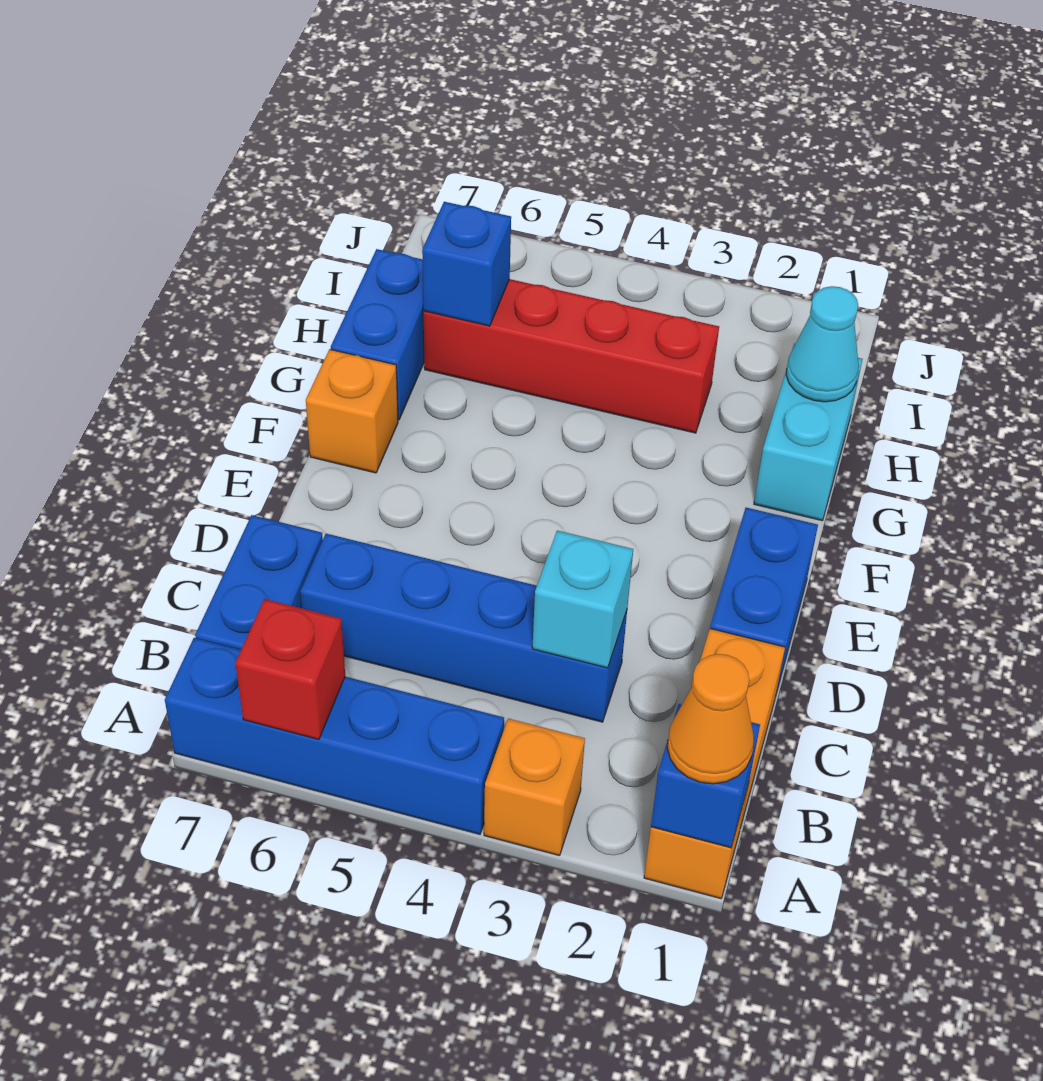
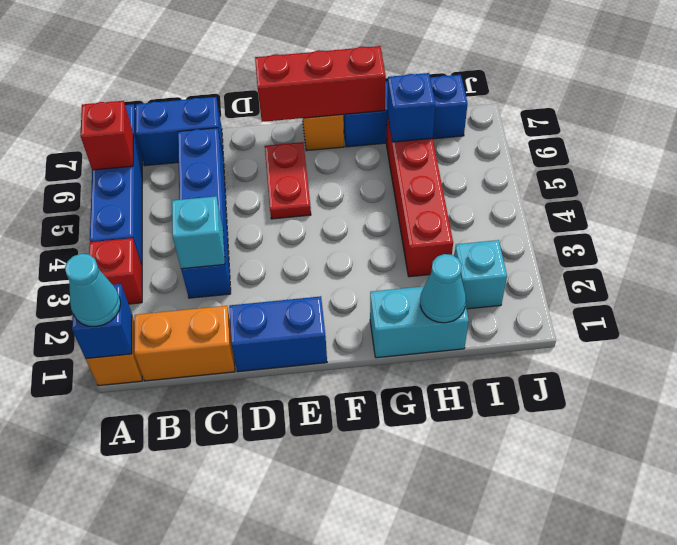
orange cone A1 level 3 -> cyan cone A1 level 3
orange brick A3 level 1 -> red brick A3 level 1
none -> red plate E5:E6 level 1
none -> red brick E7:G7 level 2
blue brick G7:H7 level 1 -> blue brick G7:I7 level 1
none -> cyan brick I2 level 1

